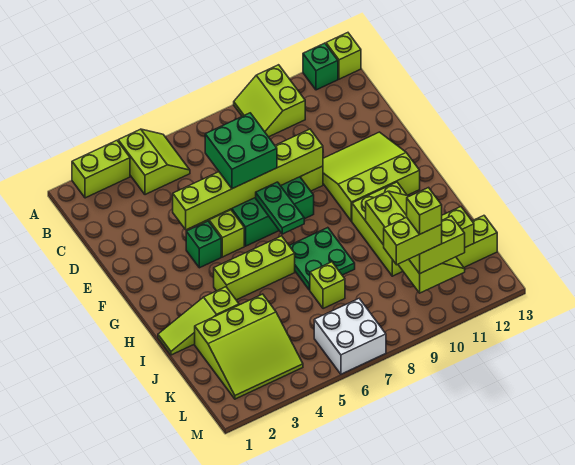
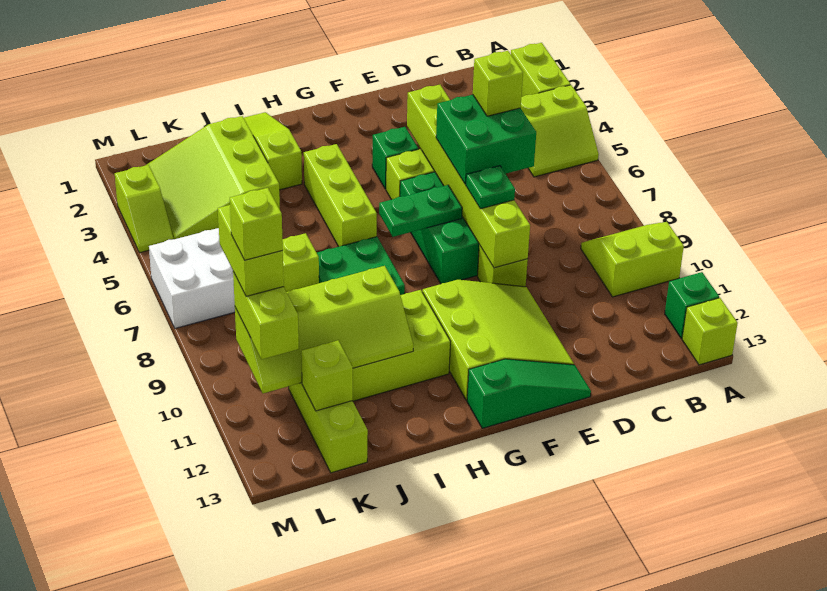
none -> lime brick D6 level 4
none -> green plate E8 level 3
none -> green slope E13:G13 level 1 top G
none -> lime slope M3:M4 level 1 top 3

